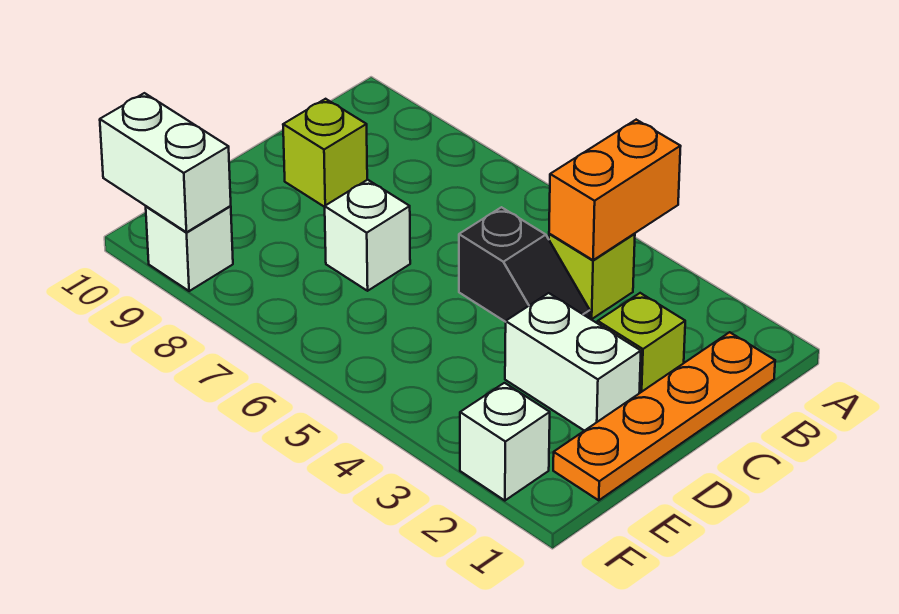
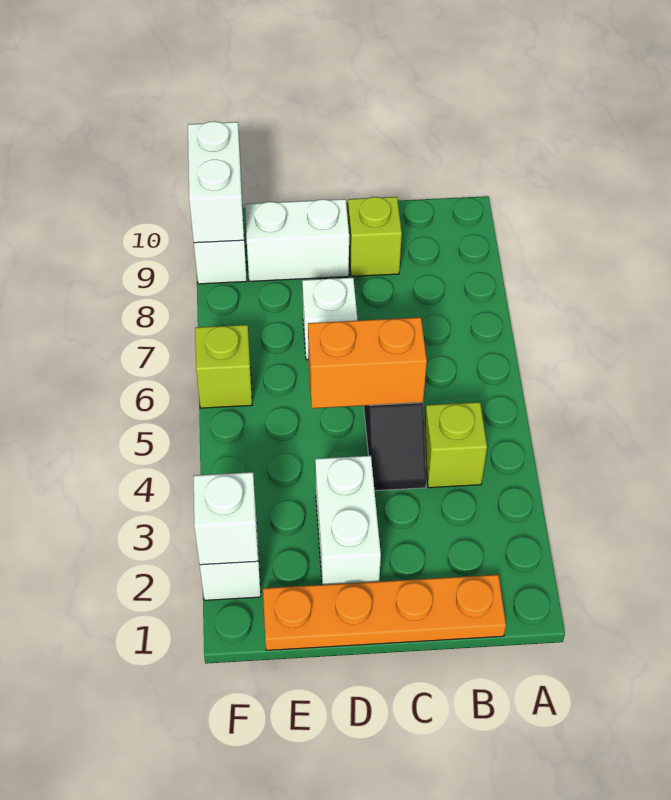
orange brick A4:B4 level 2 -> orange brick C5:D5 level 2
lime brick C2 level 1 -> lime brick F6 level 1
none -> white brick D9:E9 level 1
none -> white brick F2 level 2

